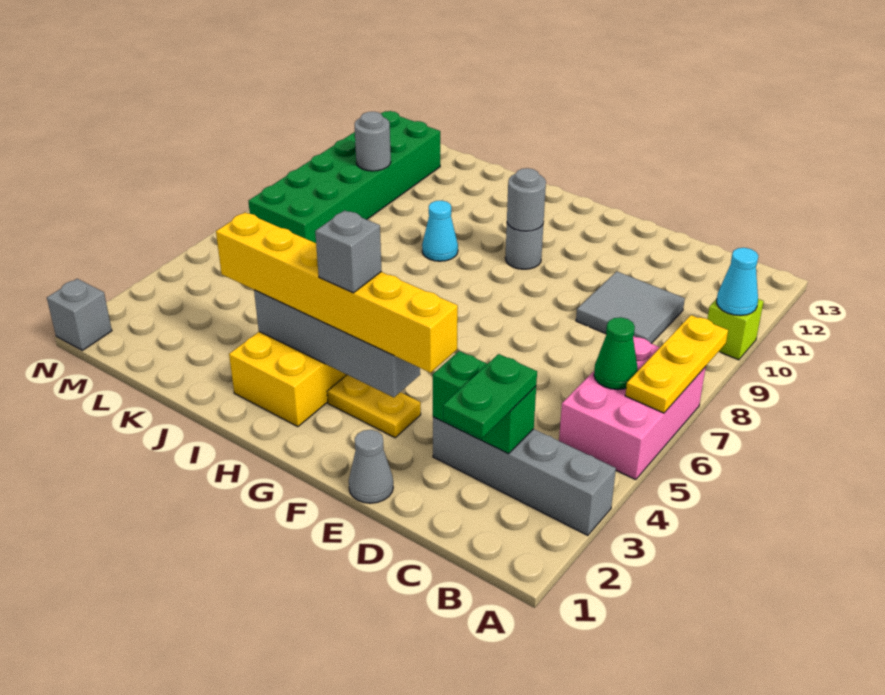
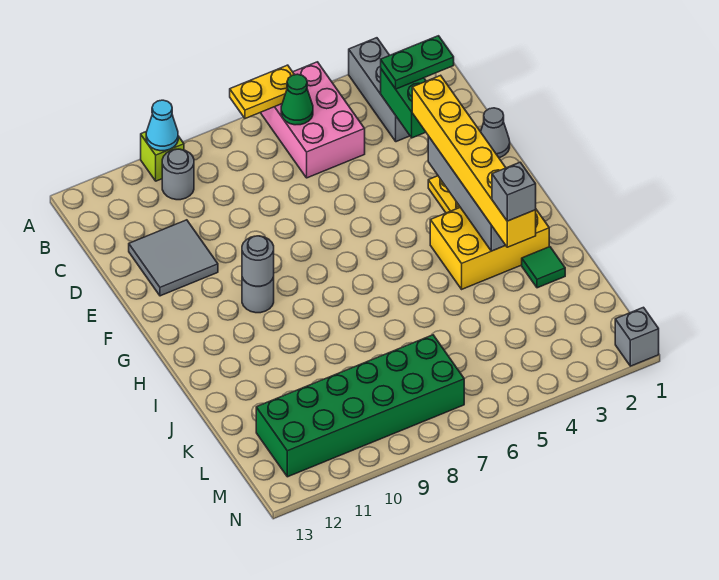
grey brick A3:D3 level 1 -> grey brick A3:C3 level 1
pink brick A5:B7 level 1 -> pink brick A5:C6 level 1
yellow plate A6:A8 level 2 -> yellow plate A6:A7 level 2
grey tile C9:D10 level 1 -> grey tile D11:E12 level 1
grey brick G3 level 4 -> grey brick J3 level 4
cyan cone I9 level 1 -> none
none -> green tile J2 level 1
grey round brick L10 level 2 -> grey round brick B10 level 1

